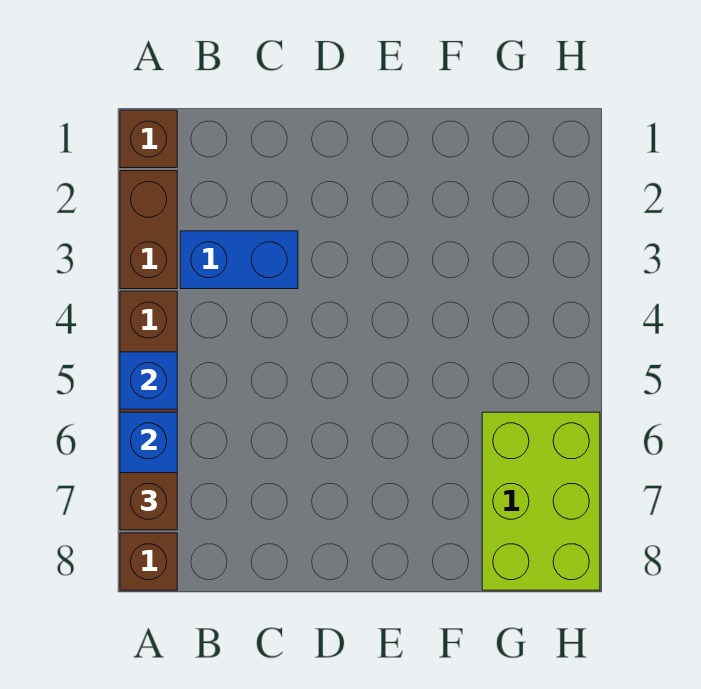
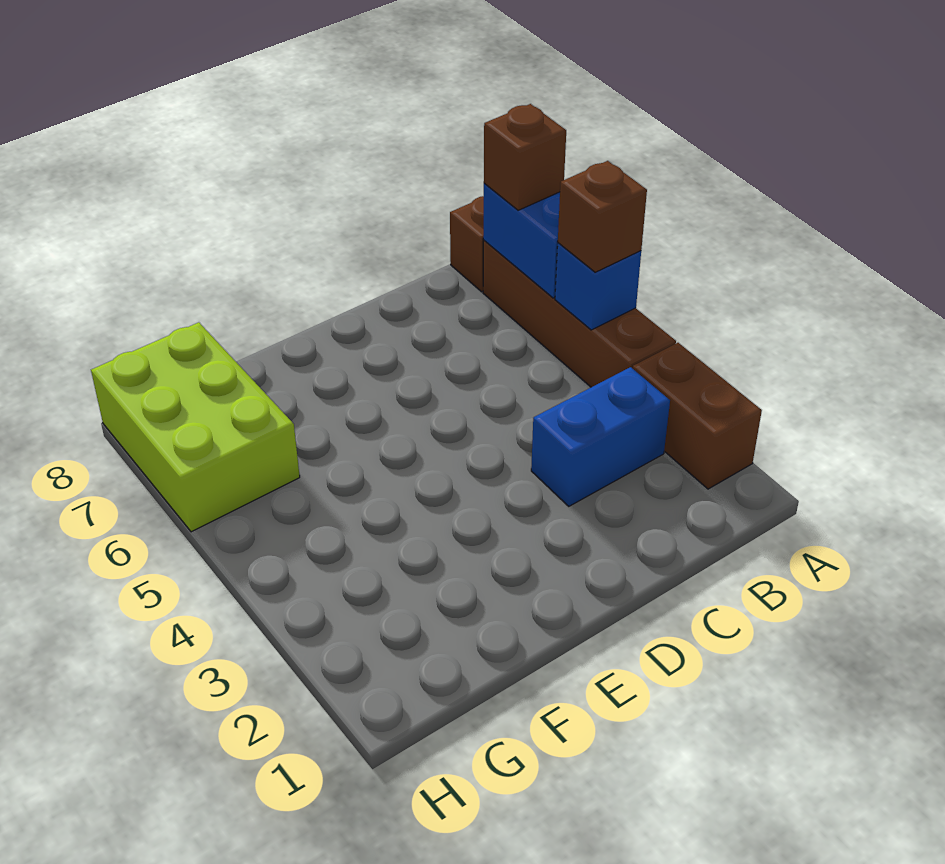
brown brick A1 level 1 -> brown brick A5 level 3

